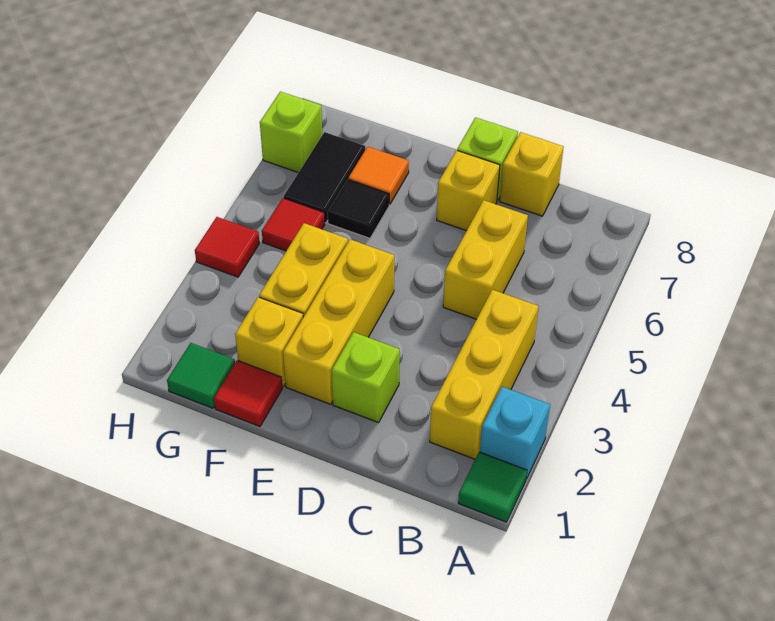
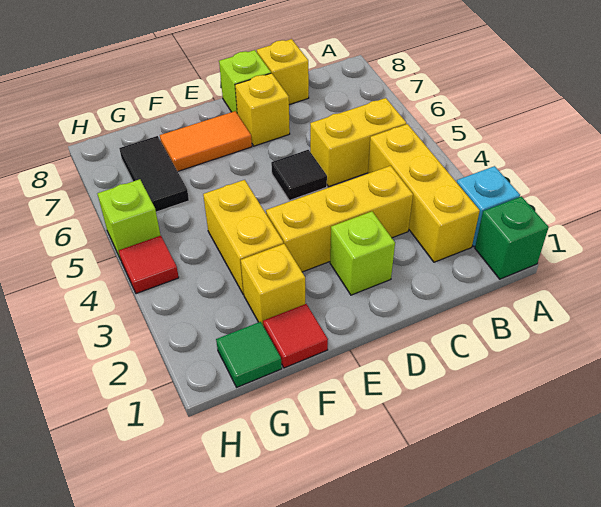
green tile A1 level 1 -> green brick A1 level 1
yellow brick C5:C6 level 1 -> yellow brick B5:C5 level 1
yellow brick E2:E4 level 1 -> yellow brick C3:E3 level 1
black tile F6 level 1 -> black tile D5 level 1
orange tile F7 level 1 -> orange tile E7:F7 level 1
red tile G5 level 1 -> none
lime brick H7 level 1 -> lime brick H5 level 1

